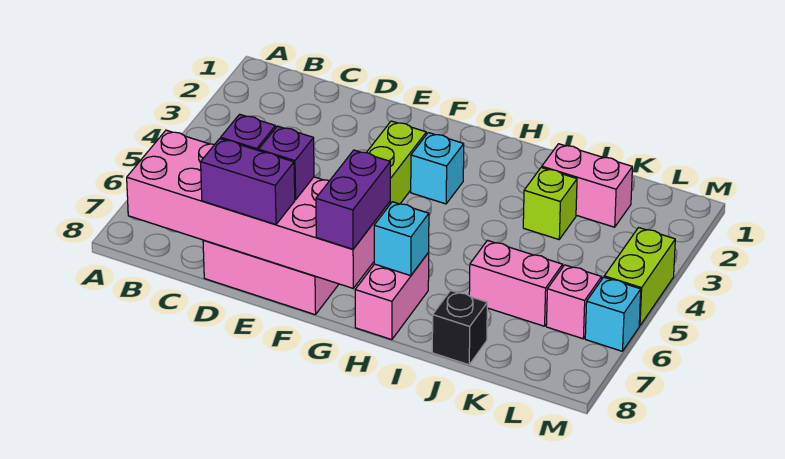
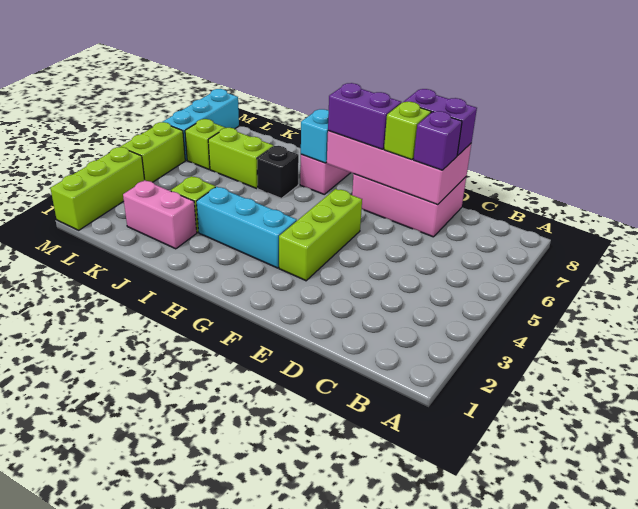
pink brick B7:G8 level 2 -> pink brick D7:G8 level 2
purple brick E7 level 3 -> lime brick E7 level 3
cyan brick G3 level 1 -> cyan brick G3:I3 level 1
purple brick G7:G8 level 3 -> purple brick F7:G7 level 3
pink brick J6:K6 level 1 -> lime brick J6:K6 level 1
black brick J8 level 1 -> black brick I6 level 1
pink brick L6 level 1 -> lime brick L6 level 1
none -> lime brick M1:M3 level 1
cyan brick M6 level 1 -> cyan brick M6:M8 level 1

